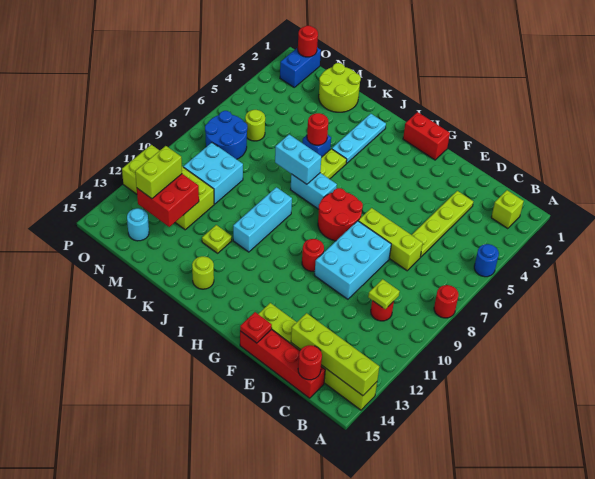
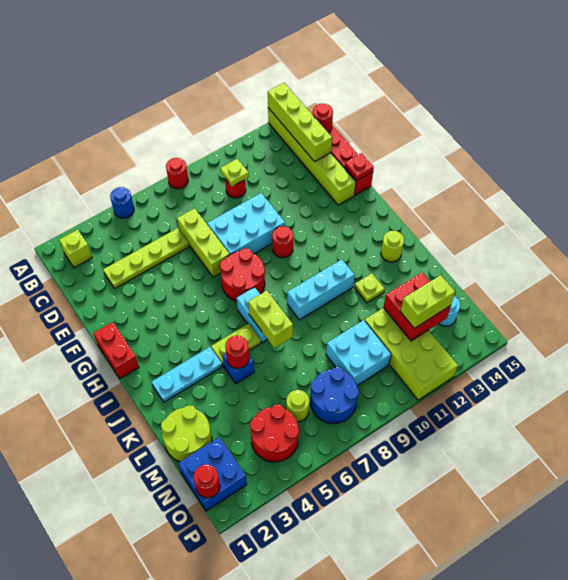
cyan brick J7:K7 level 2 -> lime brick J7:K7 level 2
none -> red round brick N4:O5 level 1
blue brick O1:O2 level 1 -> blue brick N1:O2 level 1

